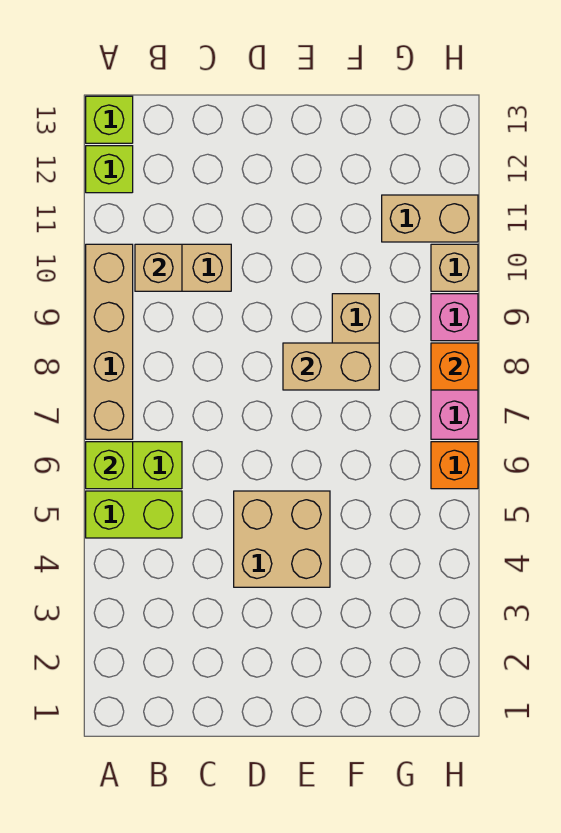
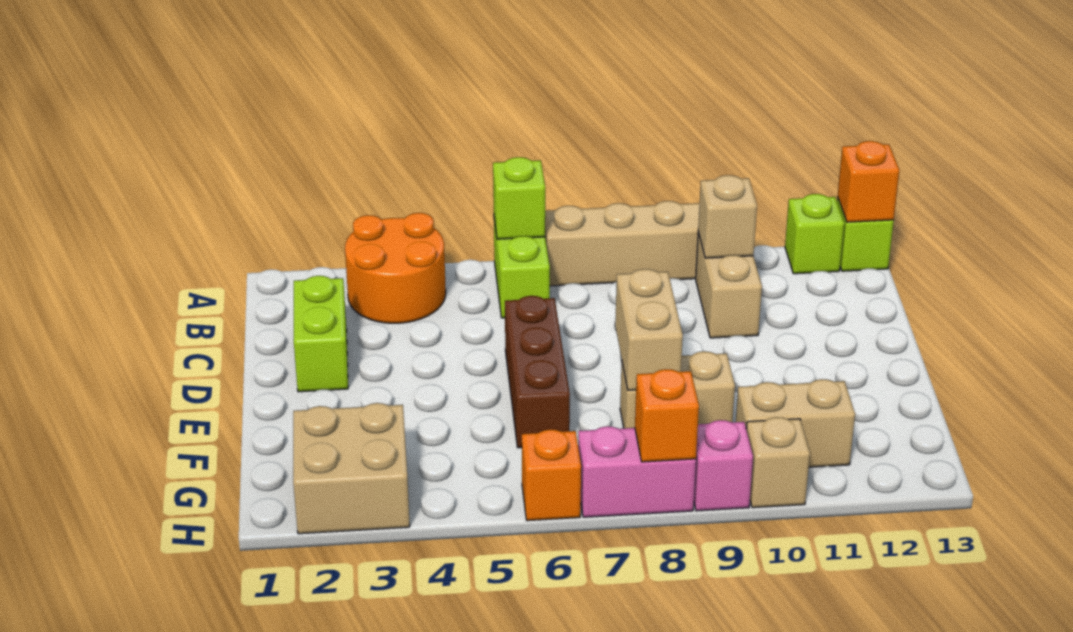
none -> orange round brick A3:B4 level 1
lime brick A5:B5 level 1 -> lime brick C2:D2 level 1
none -> orange brick A13 level 2
tan brick D4:E5 level 1 -> tan brick G2:H3 level 1
none -> brown brick D6:F6 level 1
tan brick G11:H11 level 1 -> tan brick G10:G11 level 1

